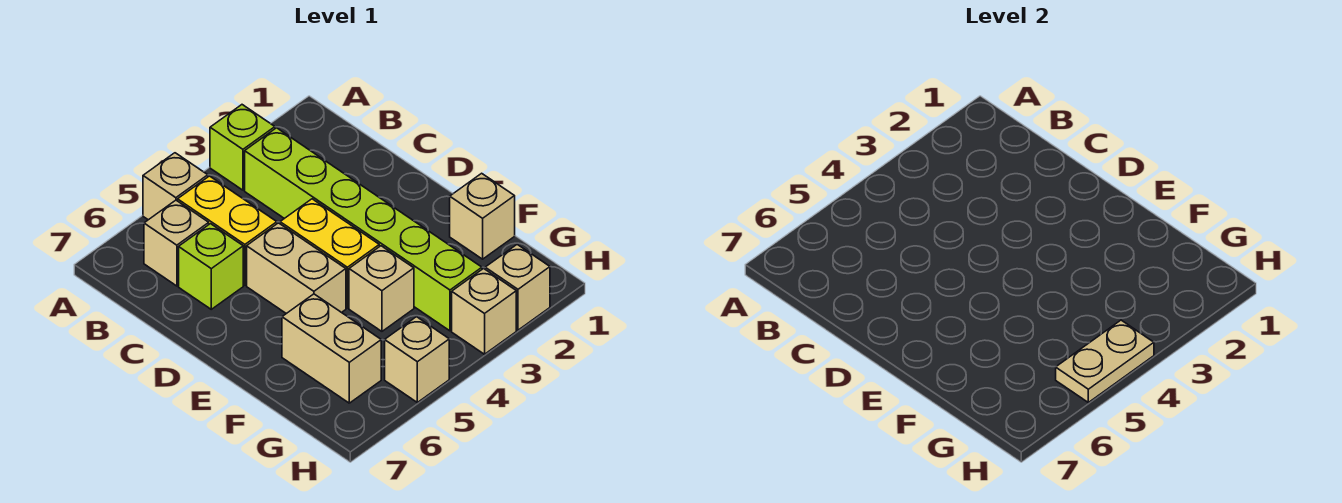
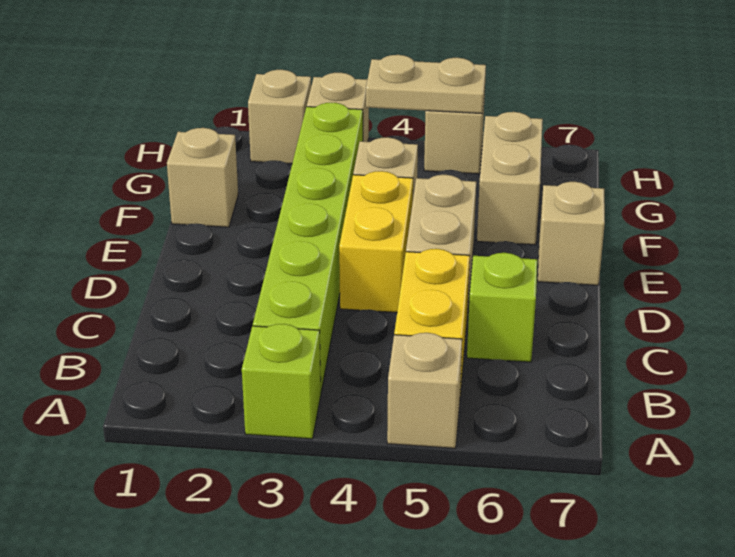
tan brick B6 level 1 -> tan brick E7 level 1

